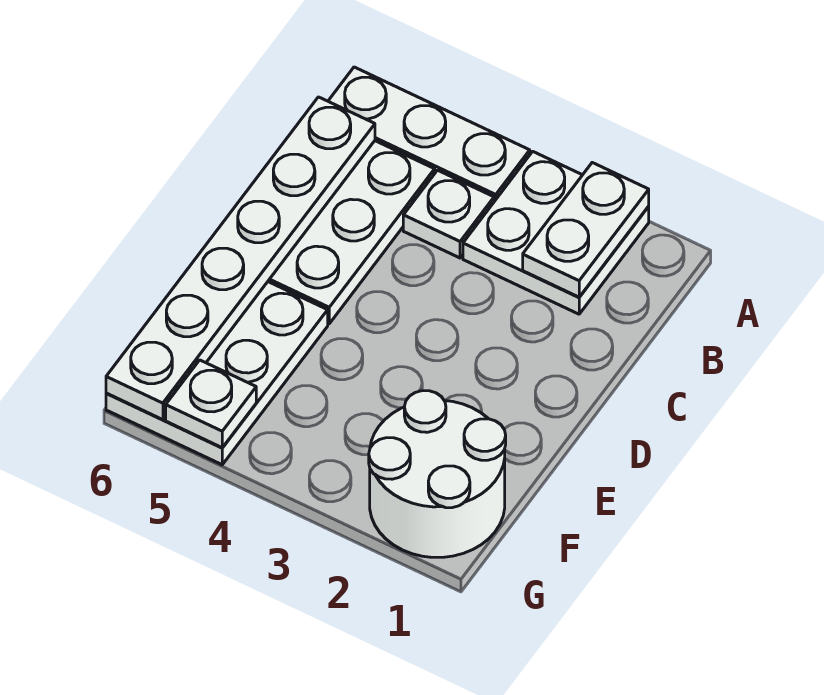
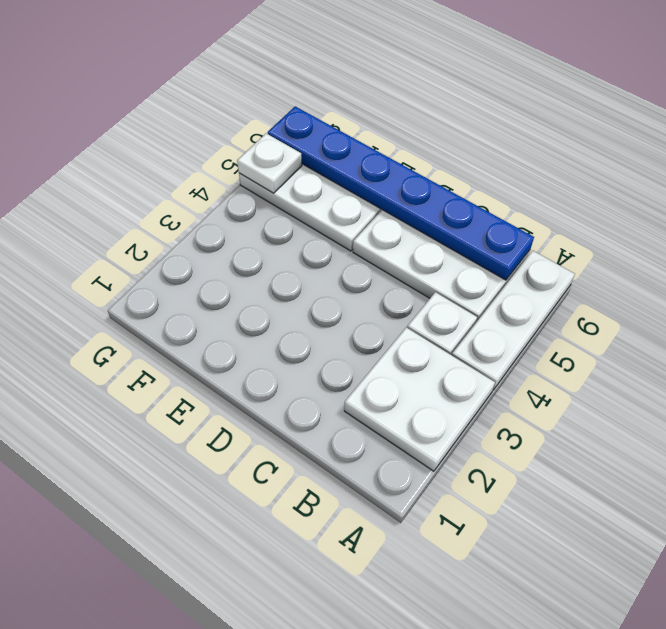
white plate A2:B2 level 2 -> none
white plate B6:G6 level 2 -> blue plate B6:G6 level 2
white round brick F1:G2 level 1 -> none

